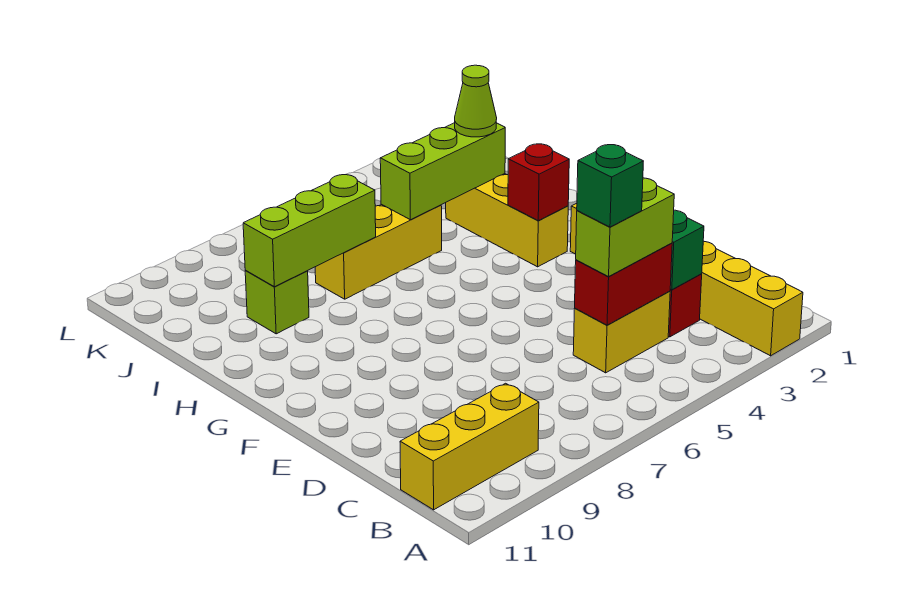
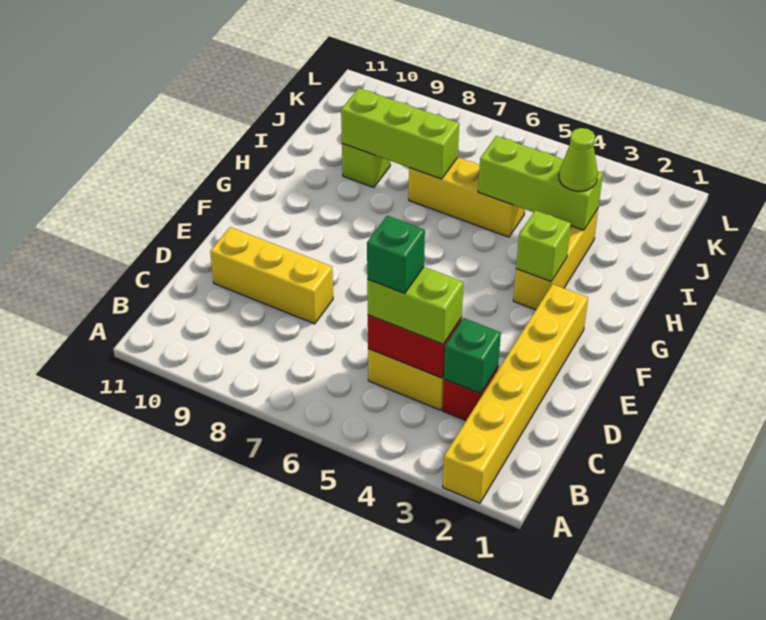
yellow brick B9:B11 level 1 -> yellow brick D8:D10 level 1
red brick G3 level 2 -> lime brick G3 level 2

